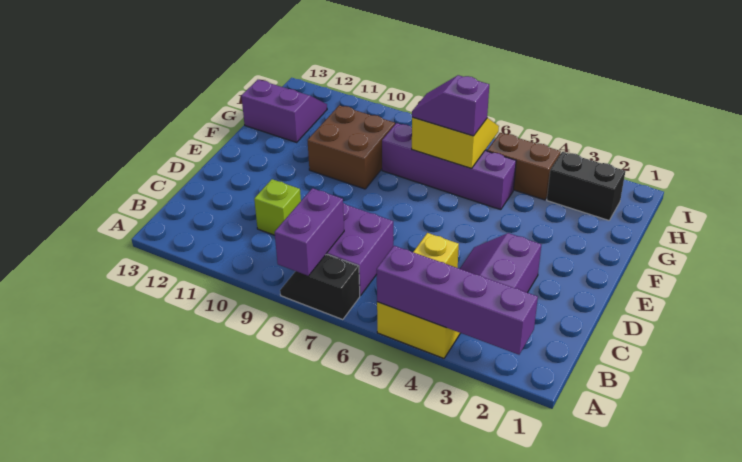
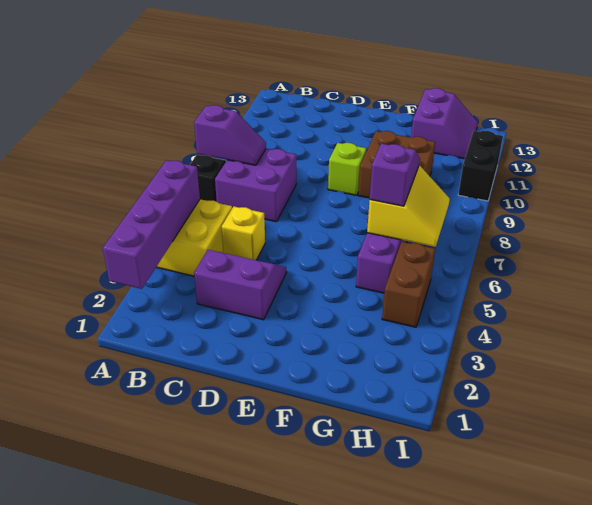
purple brick A8:B8 level 2 -> purple slope A8:B8 level 2 top A
lime brick C10 level 1 -> lime brick E9 level 1
black brick H2:H3 level 1 -> black brick I10:I11 level 1

